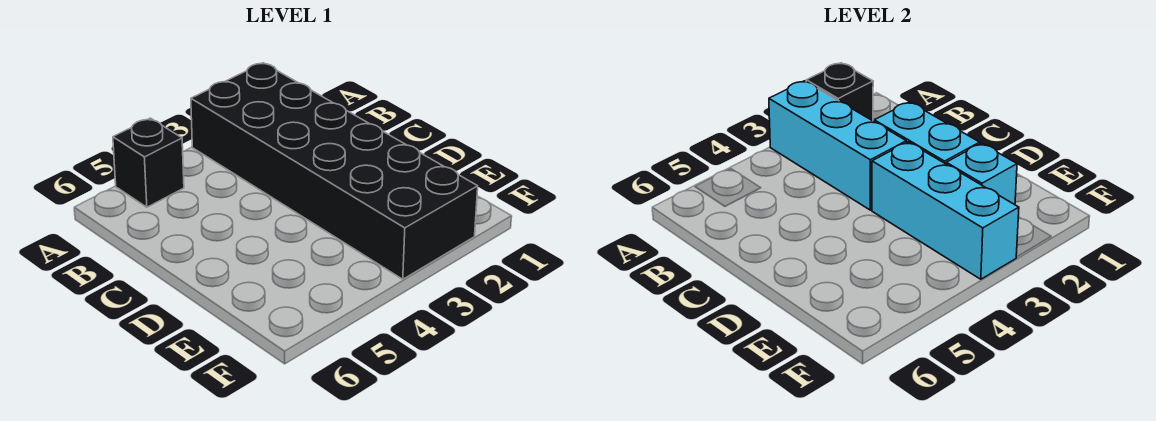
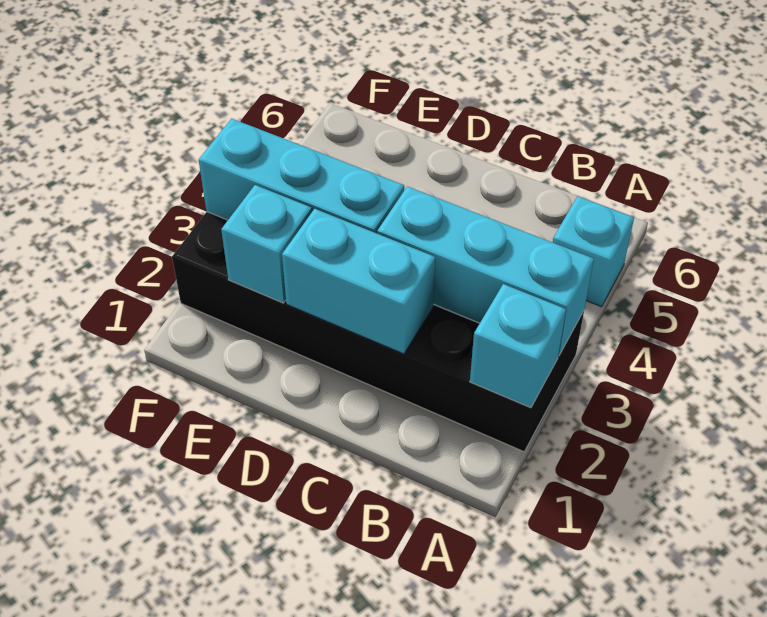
black brick A2 level 2 -> cyan brick A2 level 2
black brick A5 level 1 -> cyan brick A5 level 1

